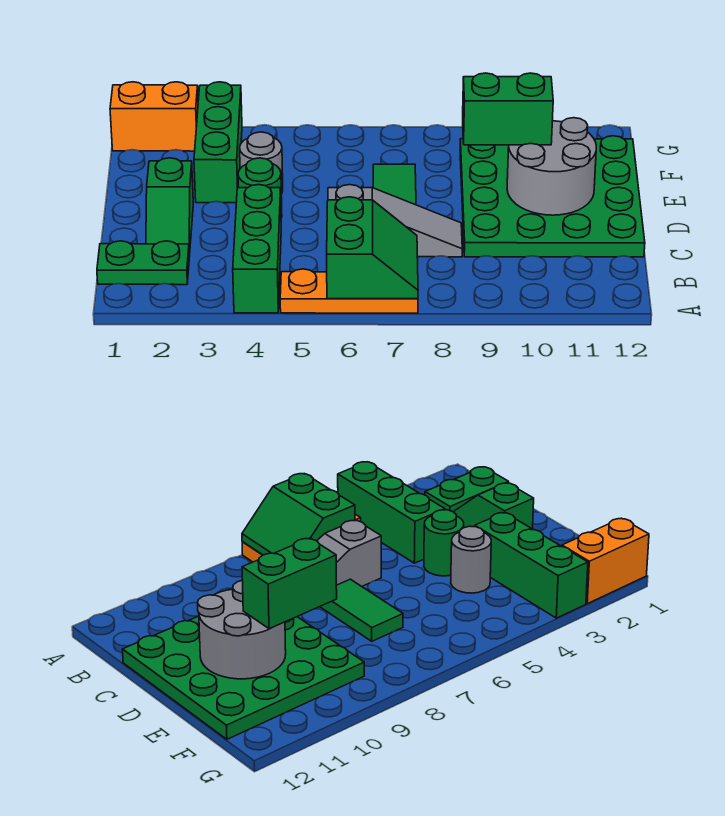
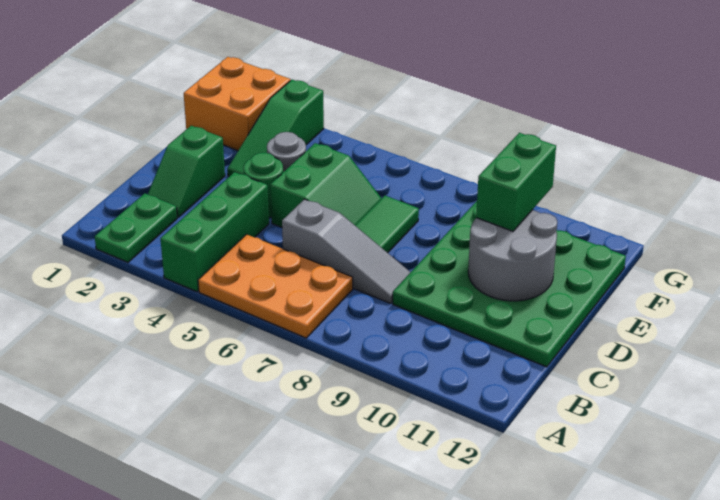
orange plate A5:A7 level 1 -> orange plate A5:B7 level 1
green slope A6:B7 level 2 top 6 -> green slope D5:E6 level 1 top 5
green plate B1:B2 level 1 -> green plate A2:B2 level 1
green brick E3:G3 level 1 -> green slope E3:G3 level 1 top G
green brick E9:E10 level 3 -> green brick E10:F10 level 3
orange brick G1:G2 level 1 -> orange brick F1:G2 level 1

